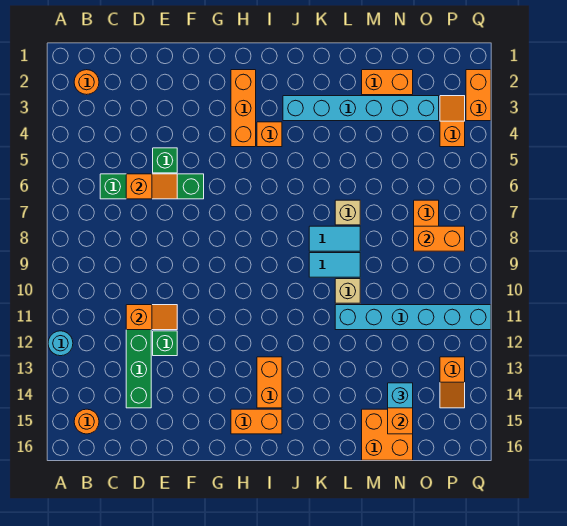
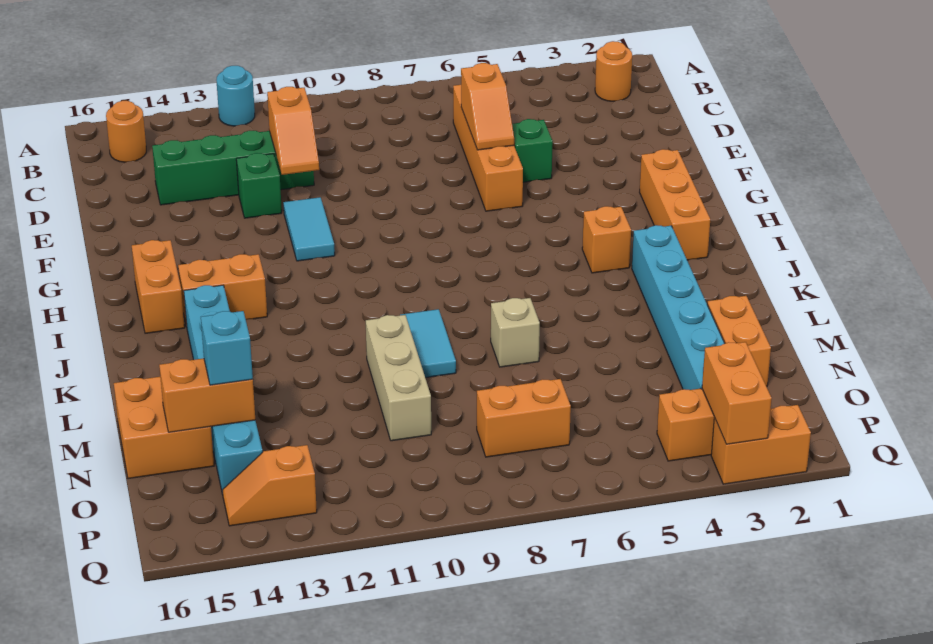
green brick C6:F6 level 1 -> orange brick C6:F6 level 1
orange brick H2:H4 level 1 -> orange brick G2:I2 level 1
cyan tile K8:L8 level 1 -> cyan tile F11:G11 level 1
tan brick L10 level 1 -> tan brick L10:N10 level 1
cyan brick L11:Q11 level 1 -> cyan brick J14:O14 level 1
orange brick O8:P8 level 2 -> orange brick P3:Q3 level 2

